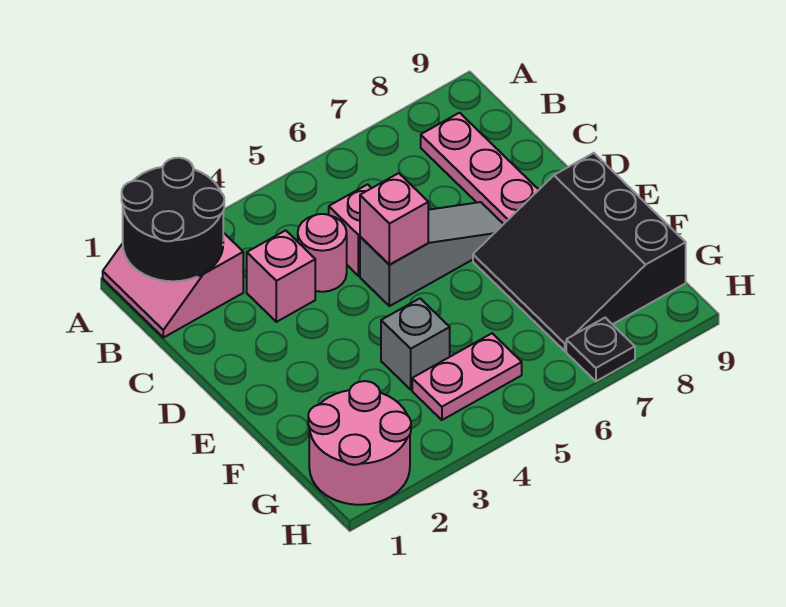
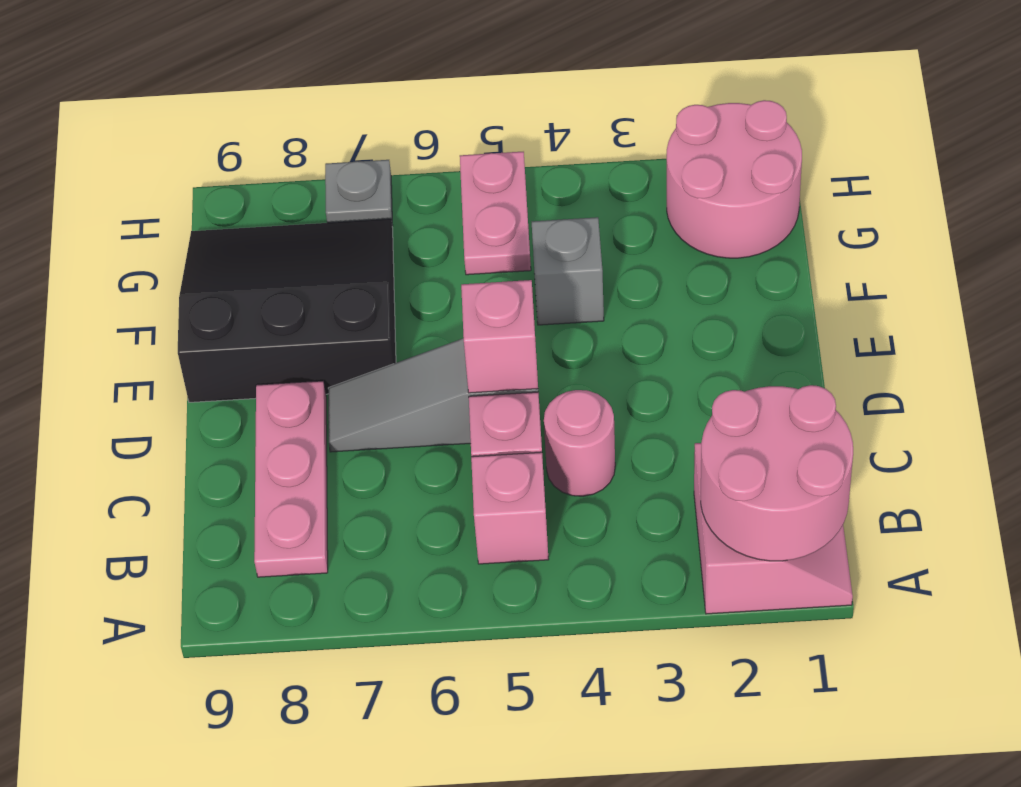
black round brick A1:B2 level 2 -> pink round brick A1:B2 level 2
pink brick C3 level 1 -> pink brick B5 level 1
black slope E7:G9 level 1 top 9 -> black slope E7:G9 level 1 top E
pink plate G4:G5 level 1 -> pink plate G5:H5 level 1
black plate H7 level 1 -> grey plate H7 level 1

